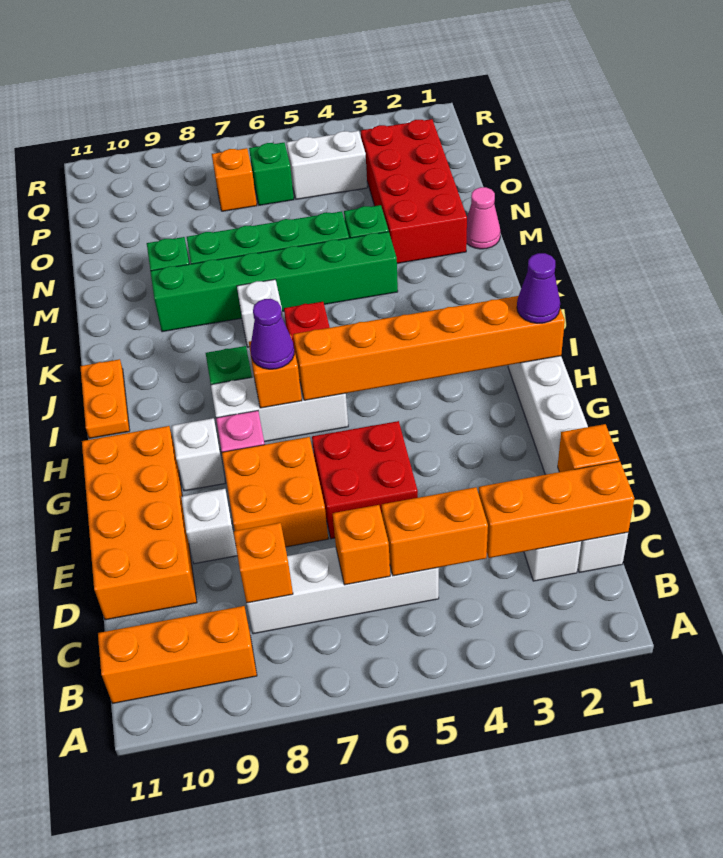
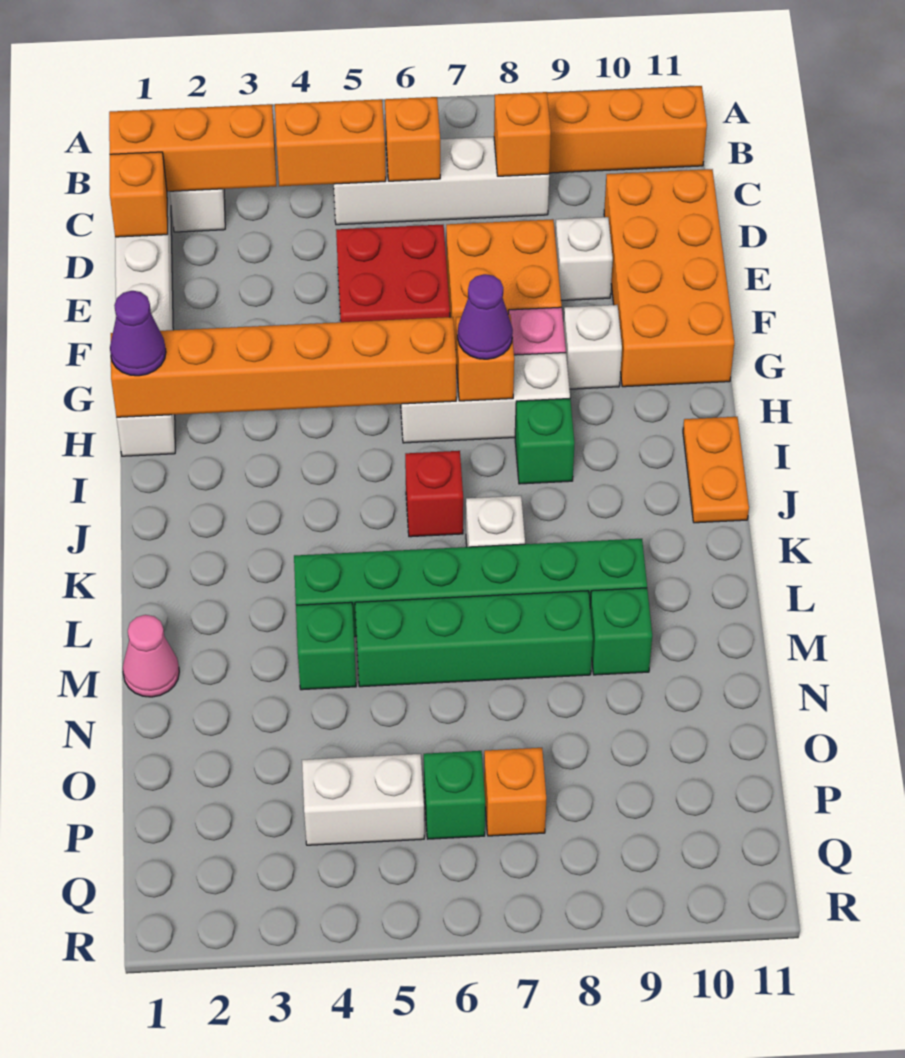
red brick M2:P3 level 1 -> none

